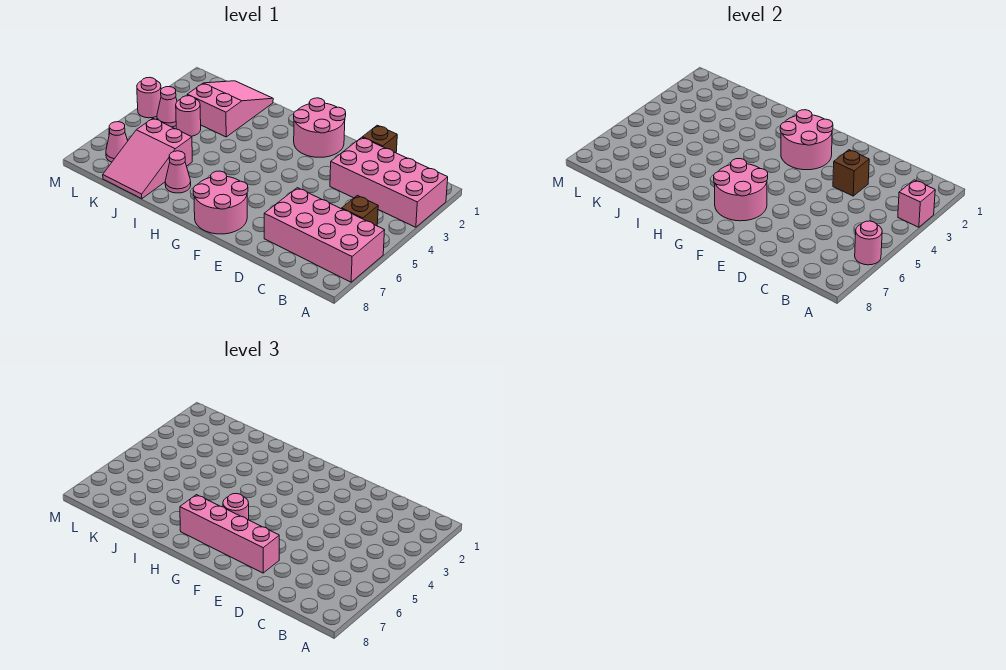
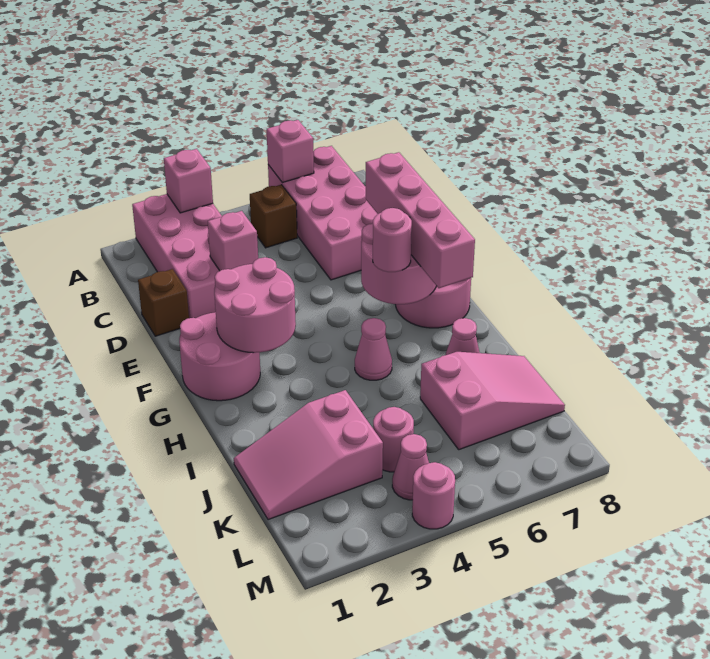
pink round brick A6 level 2 -> pink brick A6 level 2
brown brick D3 level 2 -> pink brick D3 level 2
pink cone L7 level 1 -> pink cone H5 level 1

